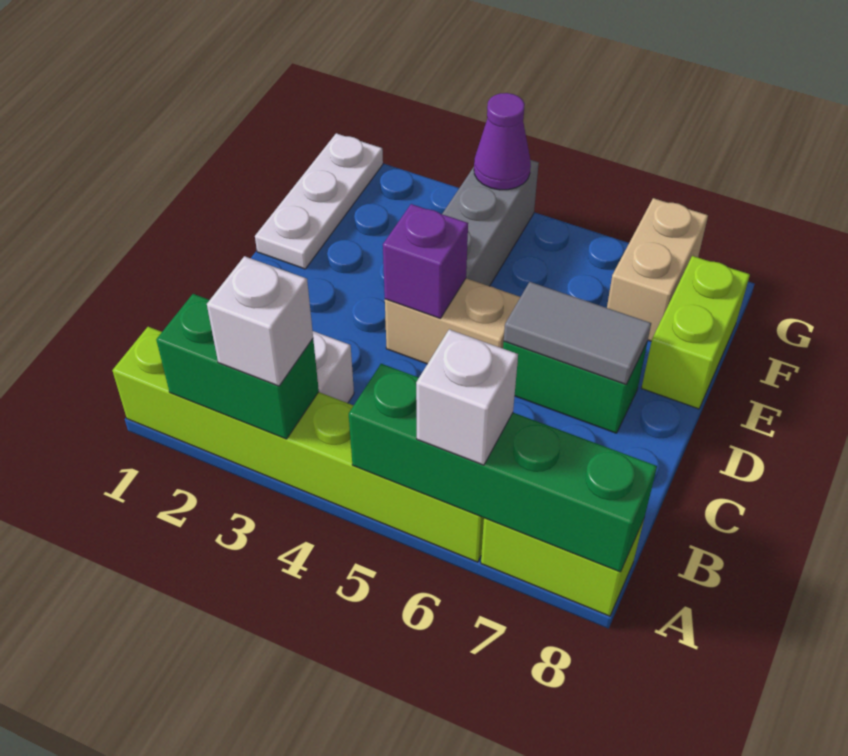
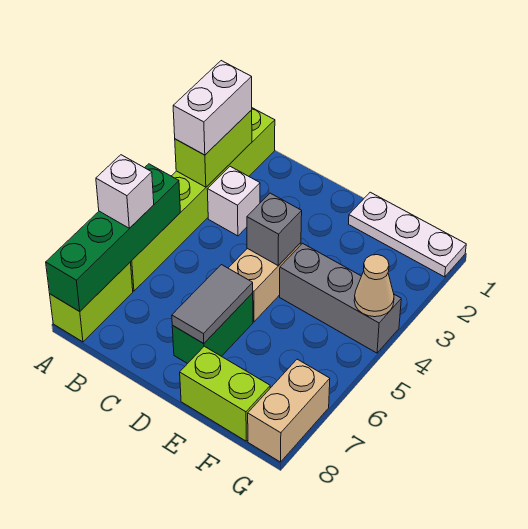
green brick A2:A3 level 2 -> lime brick A2:A3 level 2
white brick A3 level 3 -> white brick A2:A3 level 3
purple brick D4 level 2 -> grey brick D4 level 2
tan brick F7:G7 level 1 -> tan brick G7:G8 level 1
purple cone G4 level 2 -> tan cone G4 level 2

